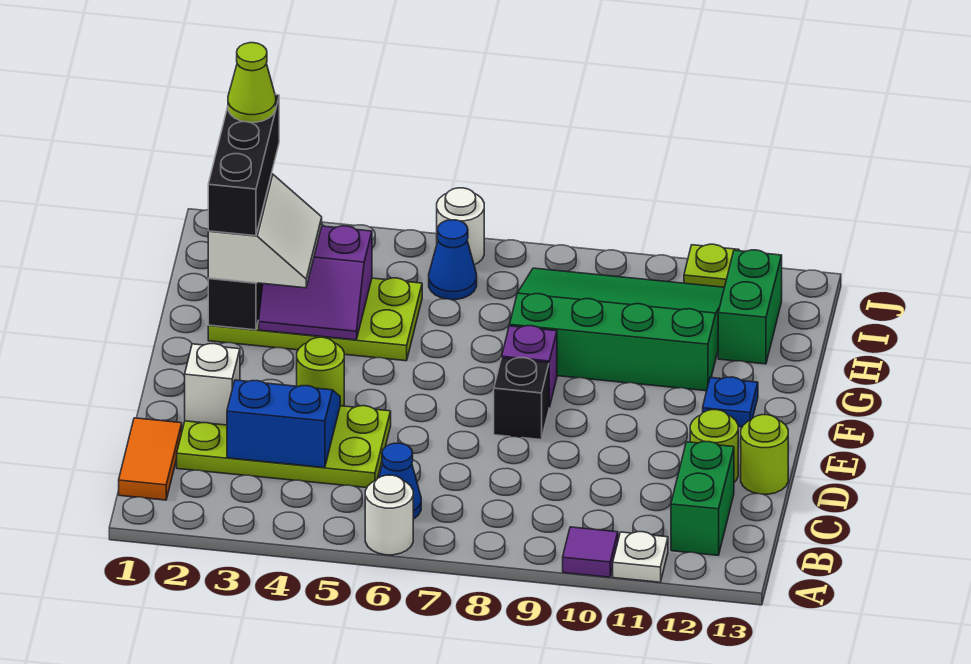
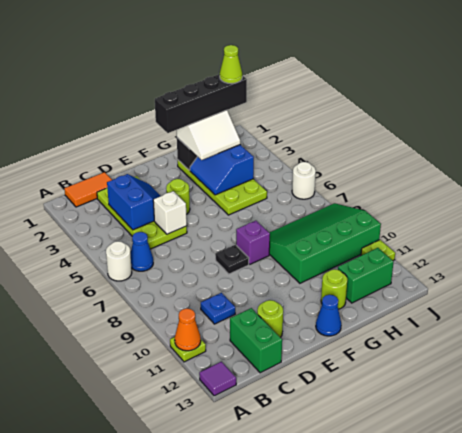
purple tile A10 level 1 -> purple tile A13 level 1
white plate A11 level 1 -> lime plate A11 level 1
none -> orange cone A11 level 2
green brick B12:C12 level 1 -> green brick C12:C13 level 1
white brick D2 level 2 -> white brick D5 level 2
lime round brick D13 level 1 -> lime round brick G12 level 1
black brick E8 level 1 -> black plate E8 level 1
blue plate F12 level 1 -> blue plate C10 level 1
black brick G2:I2 level 4 -> black brick F2:I2 level 4
purple slope G3:H4 level 2 top H -> blue slope G3:H4 level 2 top H
green slope G8:I11 level 1 top G -> green slope G8:J10 level 1 top 10
blue cone I6 level 1 -> blue cone F13 level 1

